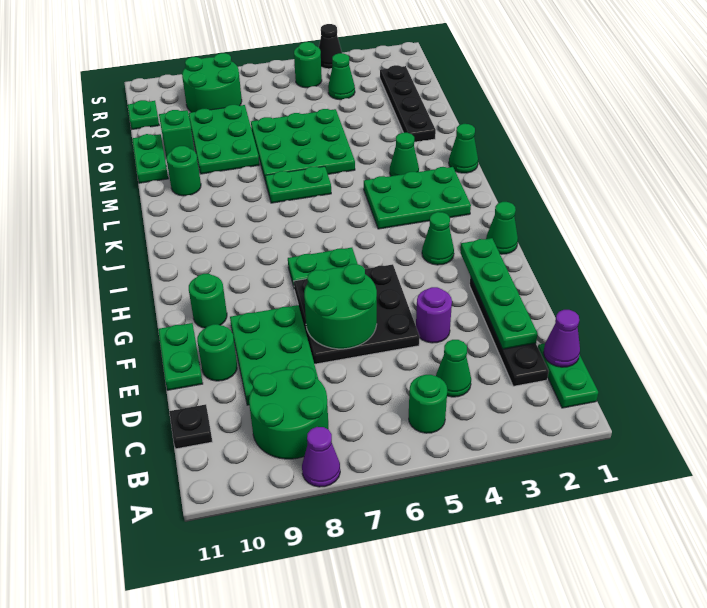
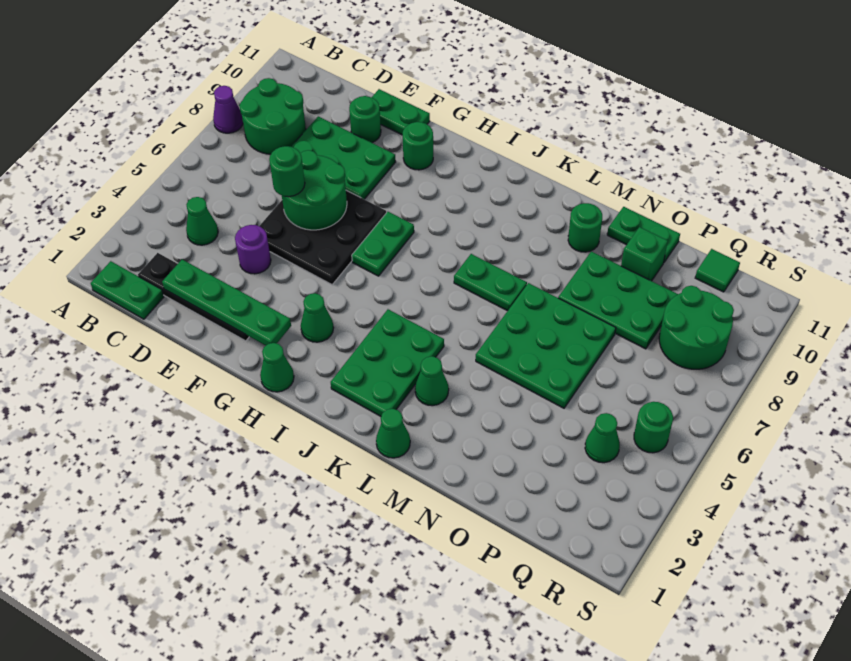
green round brick B5 level 1 -> green round brick E6 level 3
purple cone C1 level 2 -> none
black plate C11 level 1 -> none
green plate L6:L7 level 1 -> green plate K7:L7 level 1
black plate N2:Q2 level 1 -> none
green plate Q11 level 1 -> green tile Q11 level 1
black cone S4 level 1 -> none

